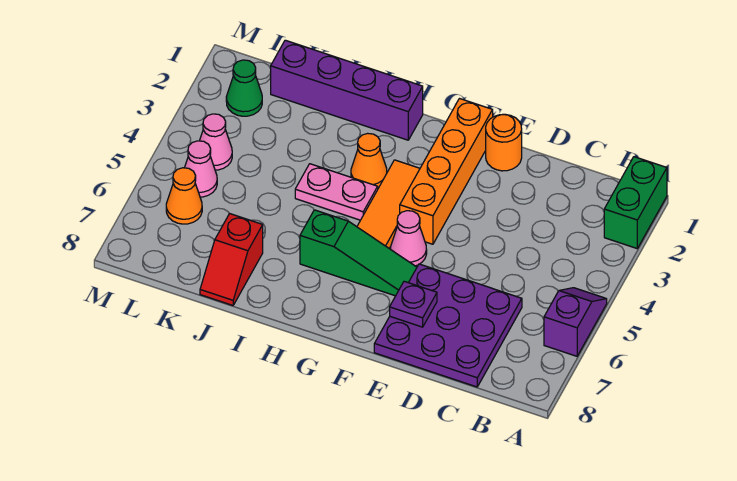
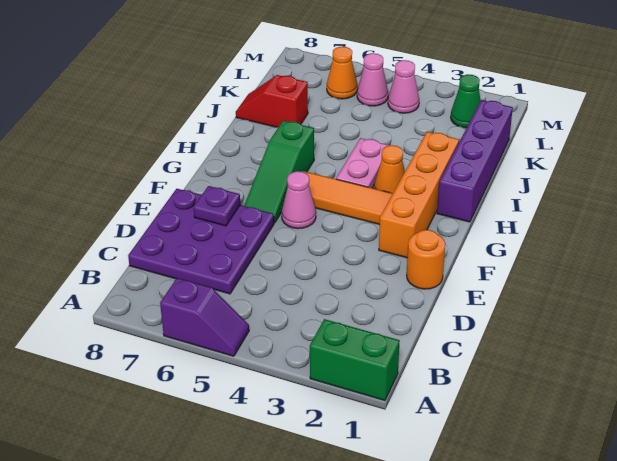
orange brick F1:F4 level 1 -> orange brick F2:I2 level 1

